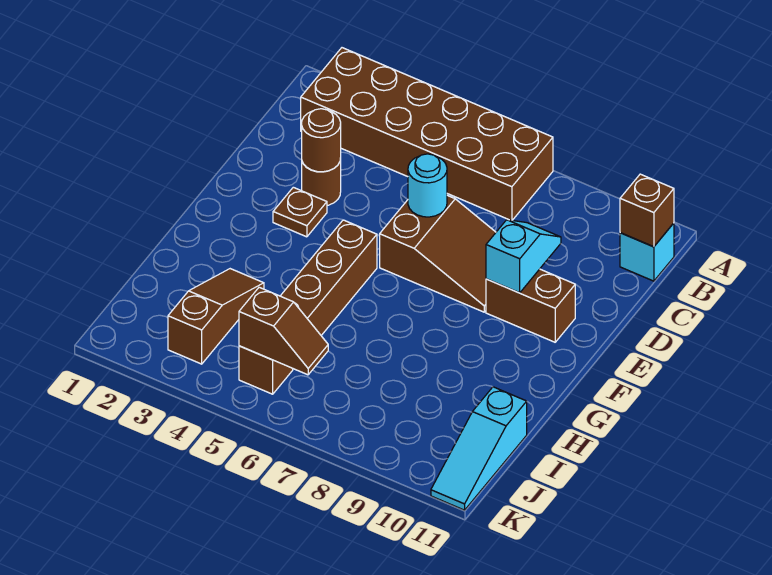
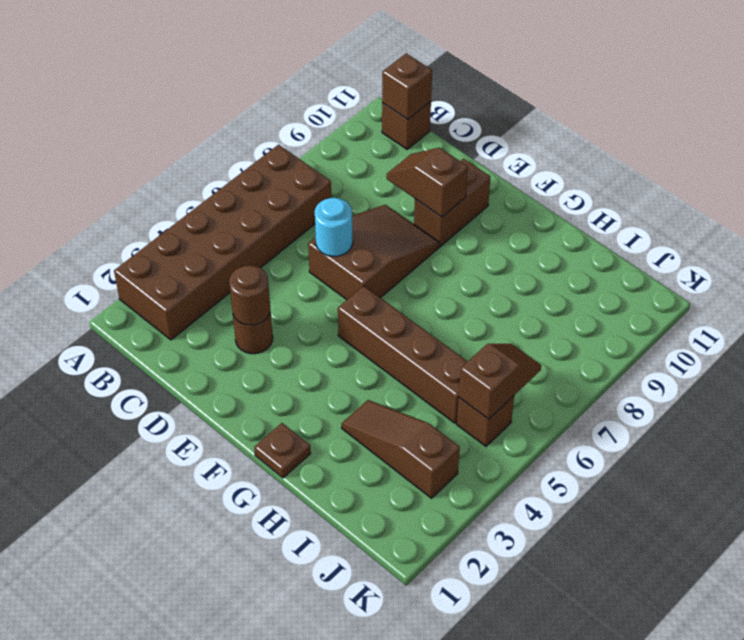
cyan brick B11 level 1 -> brown brick B11 level 1
cyan slope D9:E9 level 2 top E -> brown slope D9:E9 level 2 top E
brown plate E3 level 1 -> brown plate G1 level 1
cyan slope I11:K11 level 1 top I -> none

